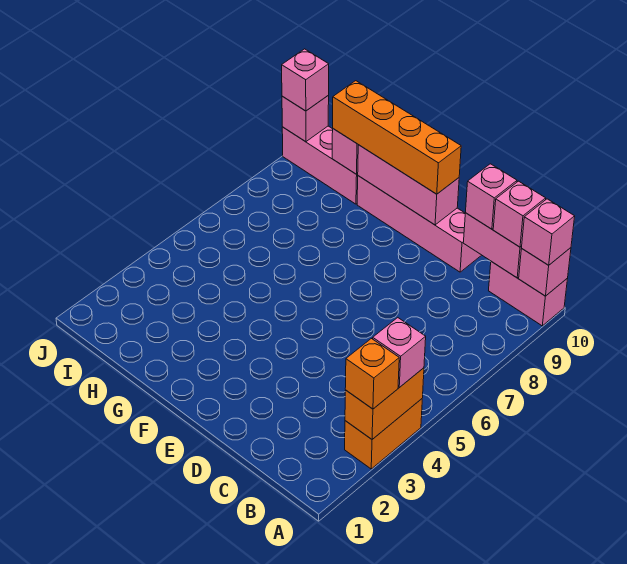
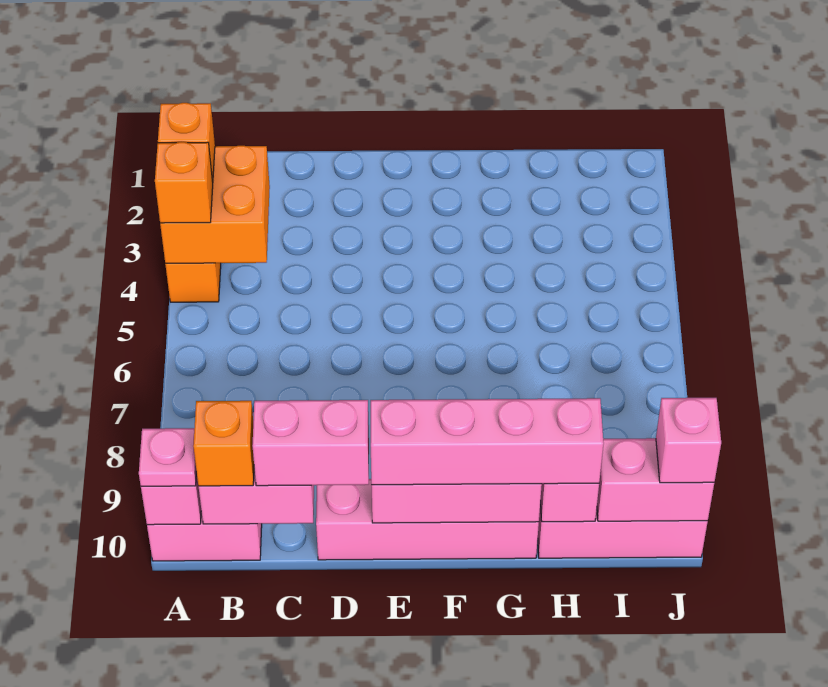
orange brick A3:A4 level 2 -> orange brick A3:B4 level 2
pink brick A4 level 3 -> orange brick A4 level 3
pink brick A10 level 3 -> pink plate A10 level 3
pink brick B10 level 3 -> orange brick B10 level 3
pink brick C10 level 3 -> pink brick C10:D10 level 3
orange brick E10:H10 level 3 -> pink brick E10:H10 level 3
pink brick J10 level 2 -> pink brick I10:J10 level 2

